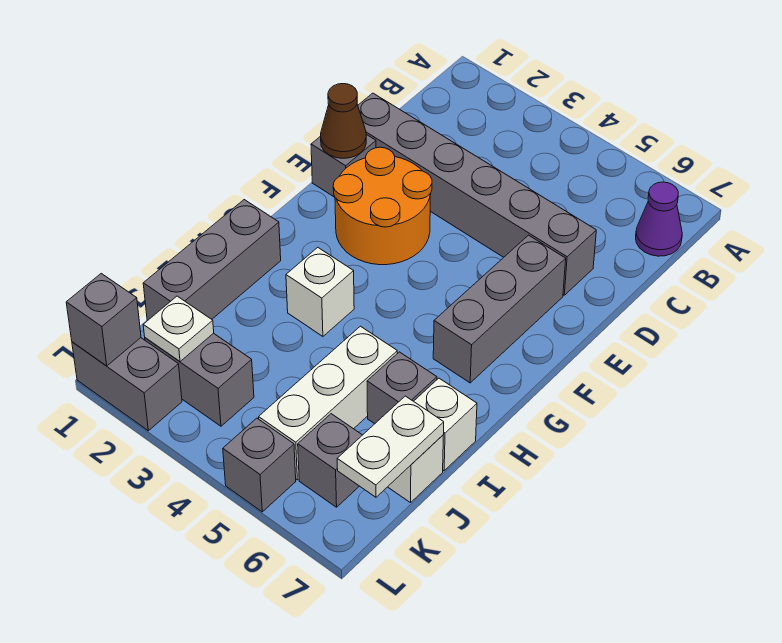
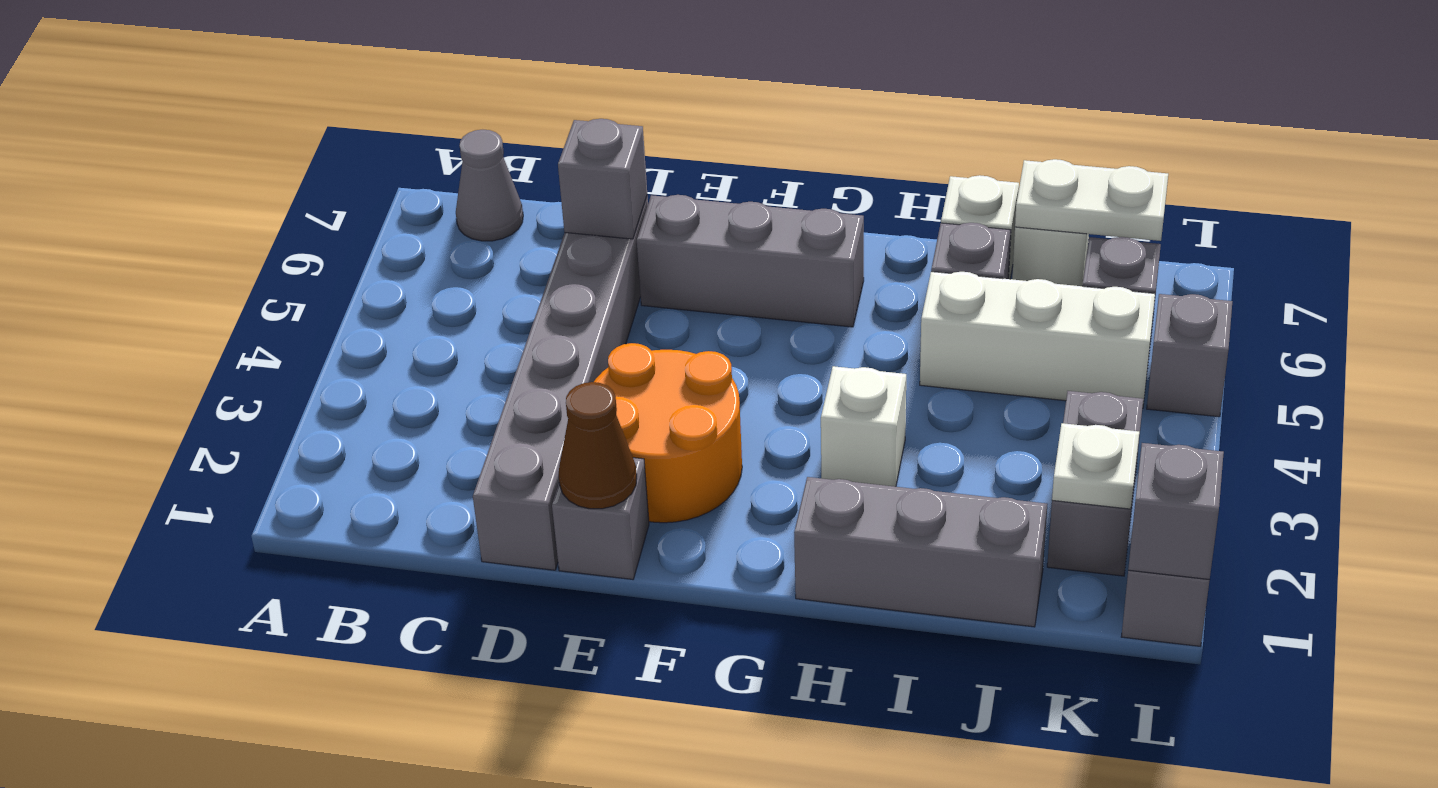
purple cone B7 level 1 -> grey cone B7 level 1
none -> grey brick D6 level 2

